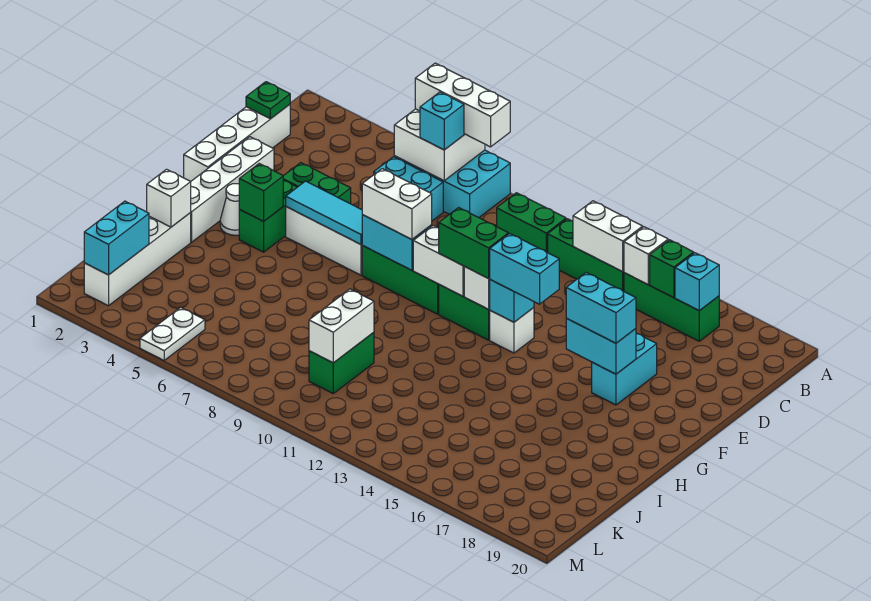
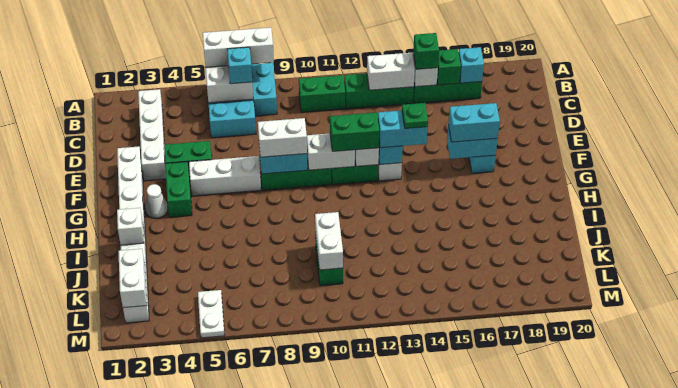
white brick C1:F1 level 1 -> white brick B3:E3 level 1
green plate C1 level 2 -> green plate F14 level 4
cyan tile F5:F7 level 2 -> none
green brick G4 level 2 -> green brick B15 level 3
cyan brick K2:L2 level 2 -> white brick K2:L2 level 2

